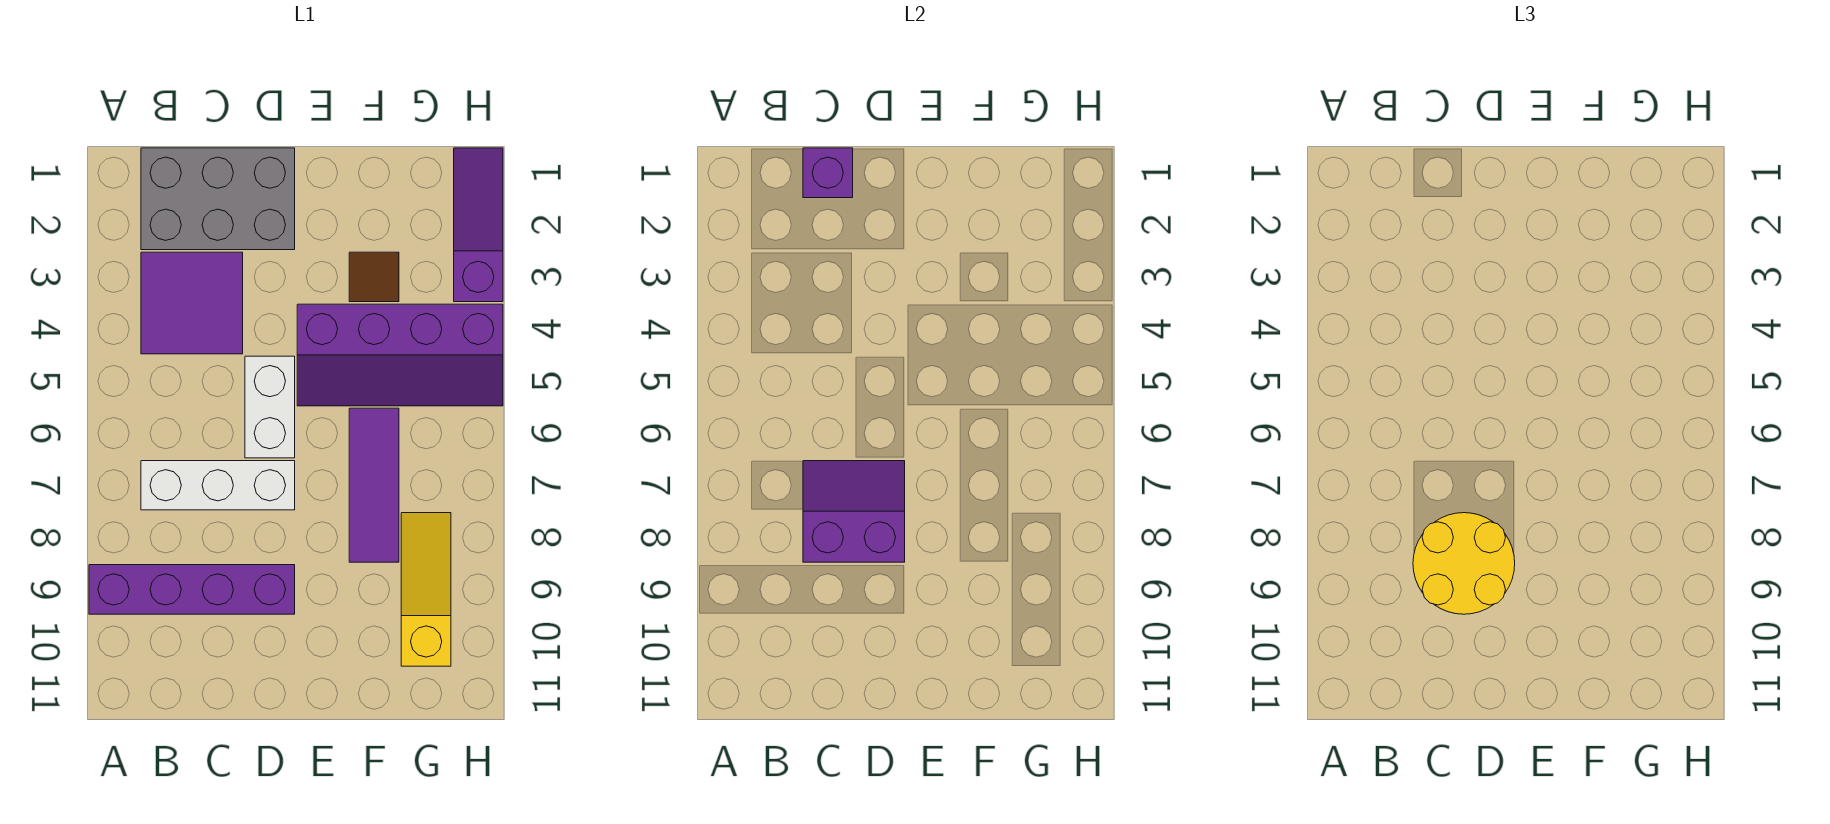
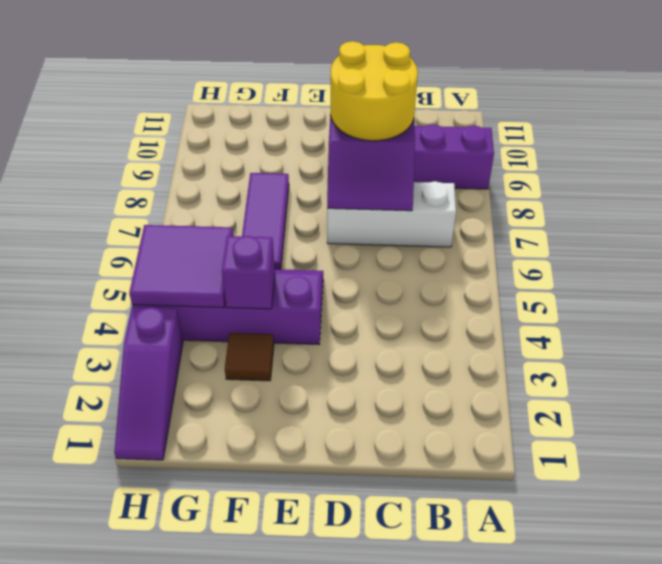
grey brick B1:D2 level 1 -> none
purple tile B3:C4 level 1 -> purple tile G4:H5 level 2
purple brick C1 level 2 -> purple brick F4 level 2
white brick D5:D6 level 1 -> none
yellow slope G8:G10 level 1 top 10 -> none

